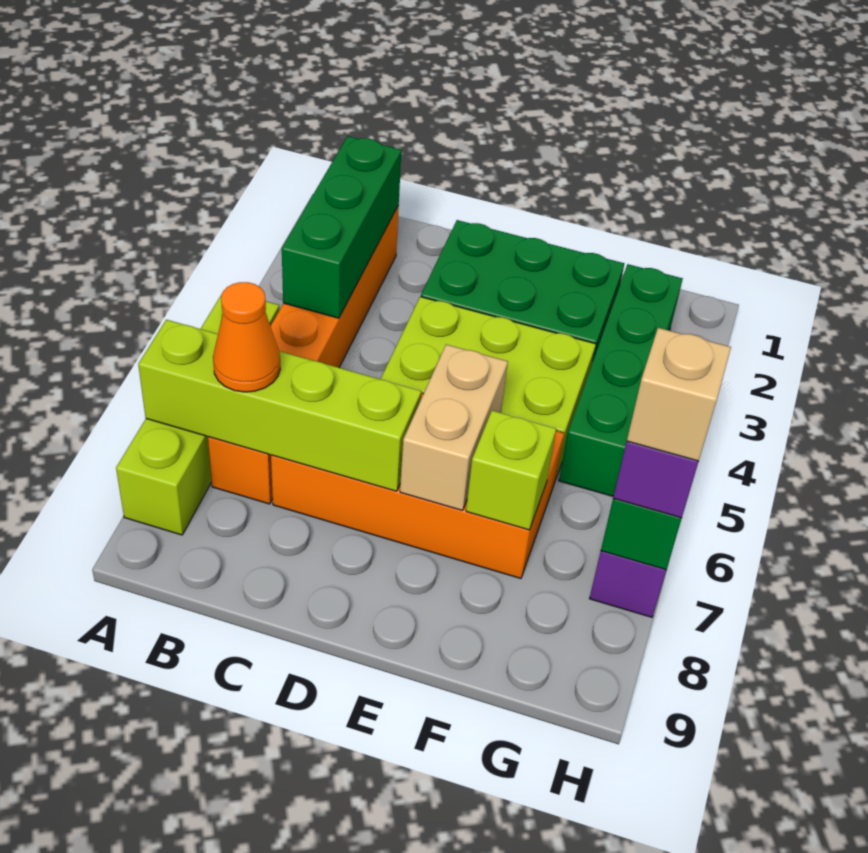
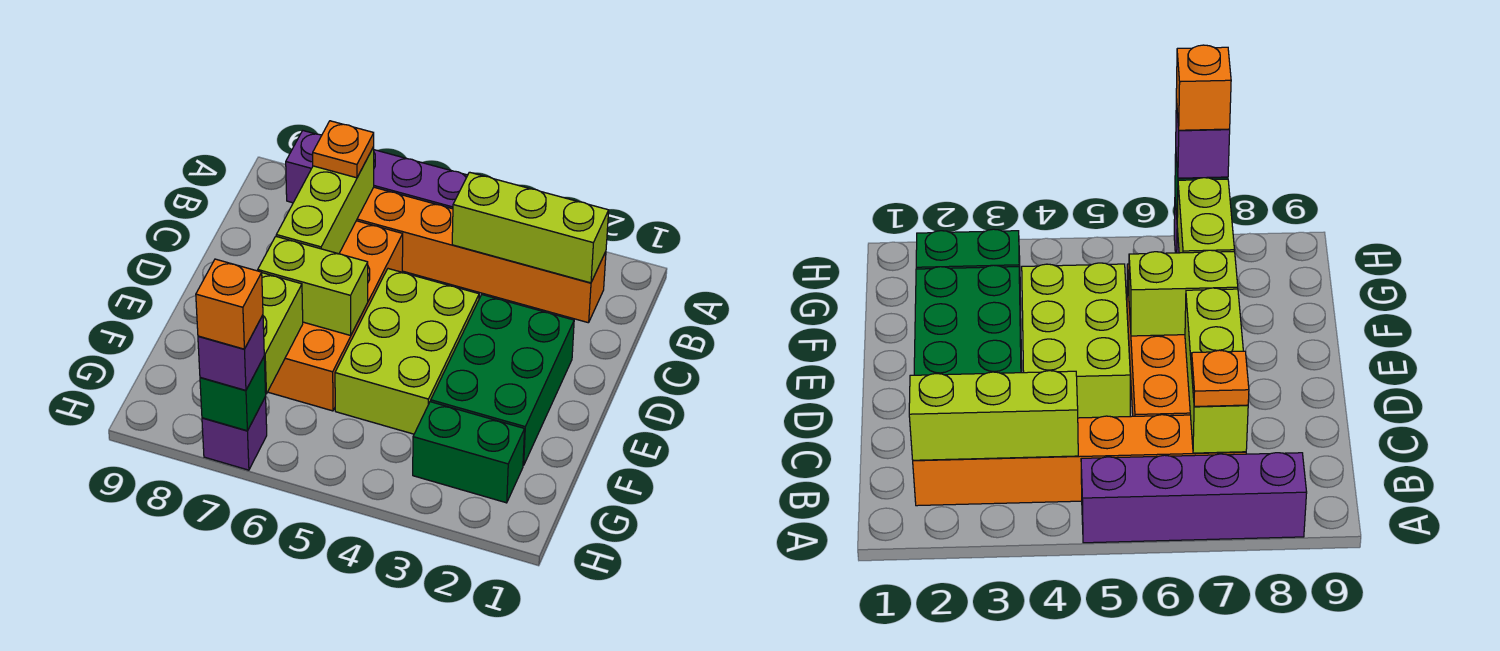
lime brick A5:A8 level 1 -> purple brick A5:A8 level 1
lime brick A7:D7 level 2 -> lime brick B7:D7 level 2
green brick B2:B4 level 2 -> lime brick B2:B4 level 2
orange cone B7 level 3 -> orange plate B7 level 3
tan brick E6:E7 level 2 -> lime brick E6:E7 level 2
lime brick F7 level 2 -> lime brick F7:G7 level 2
green brick G2:G5 level 1 -> green brick G2:G3 level 1
tan brick H7 level 4 -> orange brick H7 level 4

